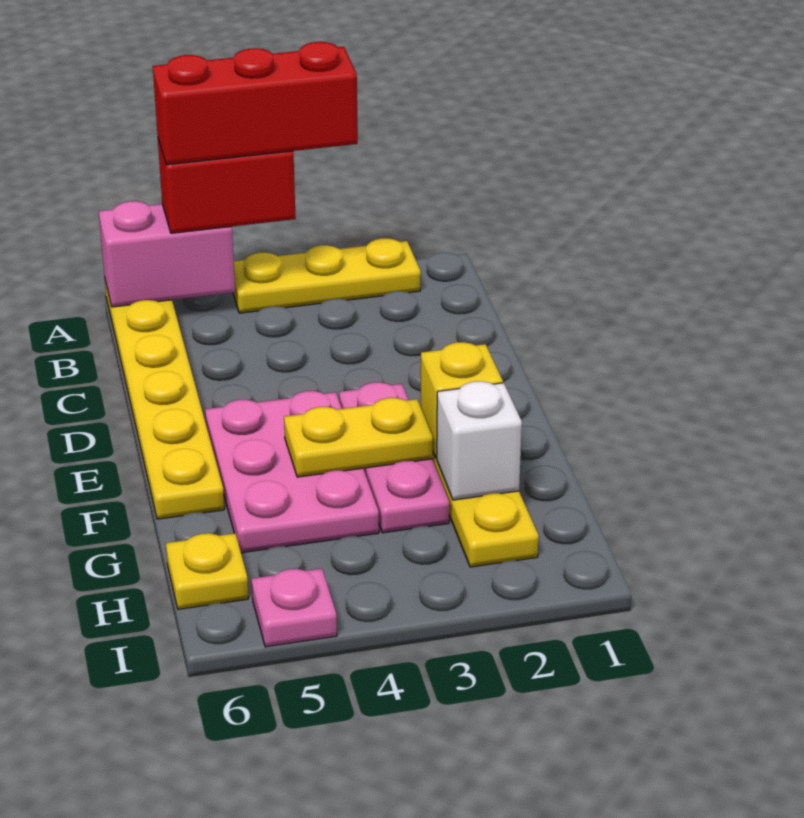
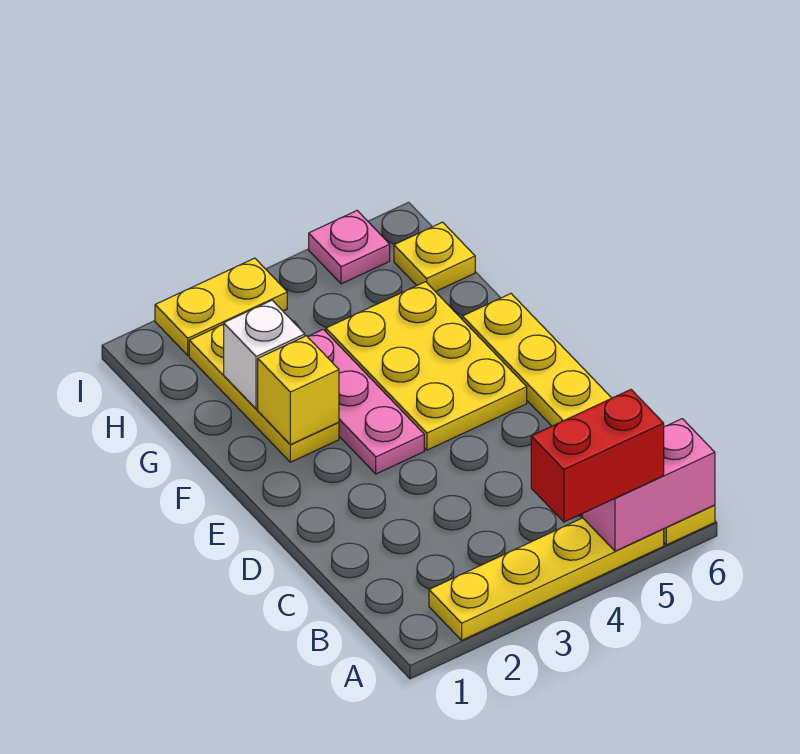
yellow plate A2:A4 level 1 -> yellow plate A2:A5 level 1
red brick A3:A5 level 4 -> none
pink plate E4:G5 level 1 -> yellow plate E4:G5 level 1
yellow plate F3:F4 level 2 -> yellow plate I2:I3 level 1

